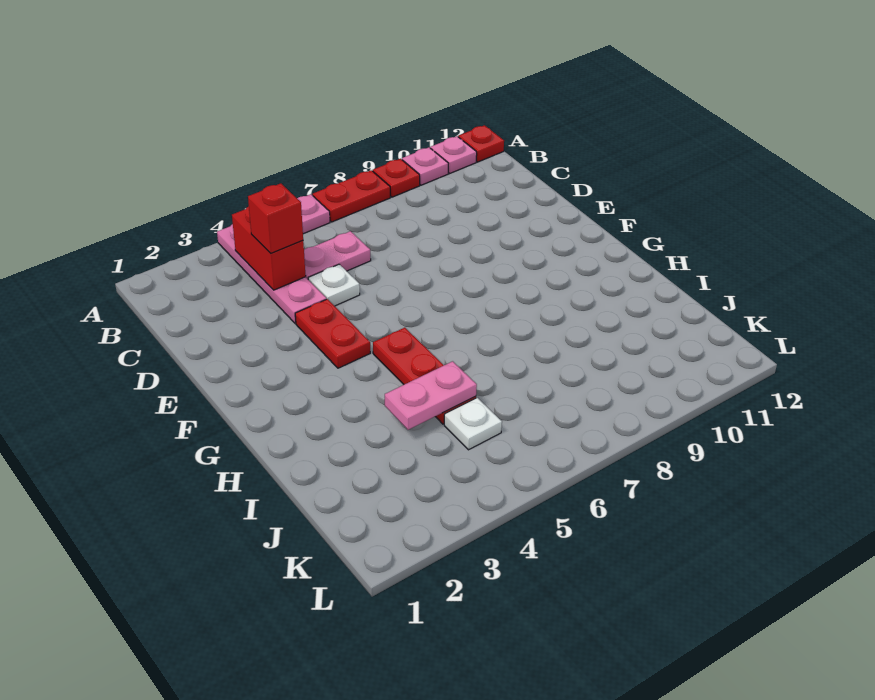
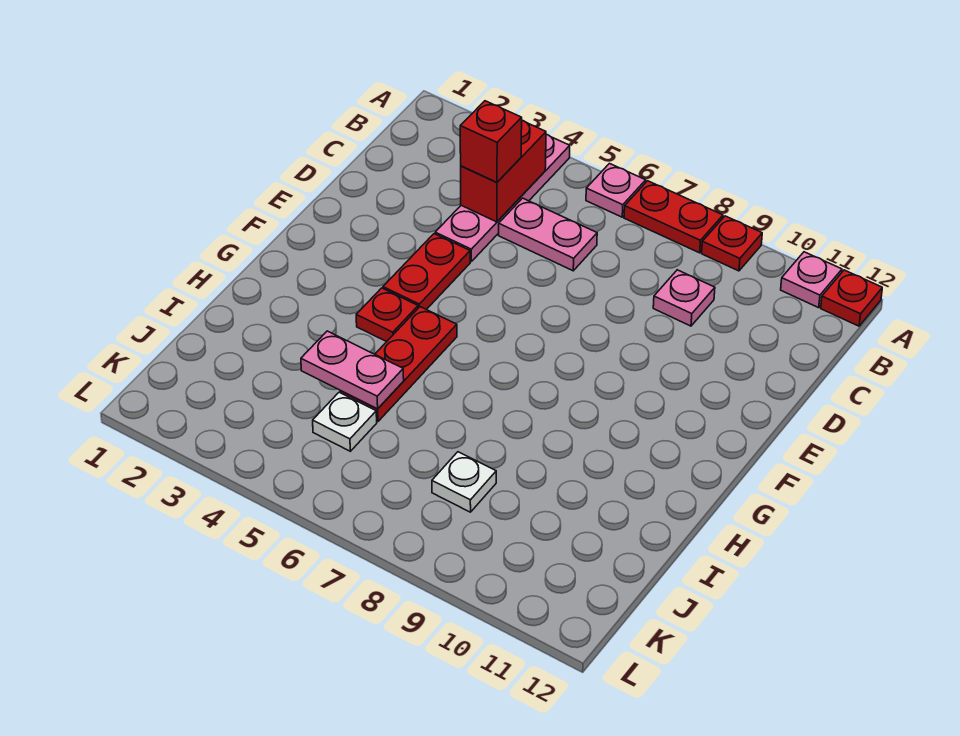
pink plate A10 level 1 -> pink plate C9 level 1
white plate D5 level 1 -> white plate J8 level 1
none -> red plate G4 level 1

